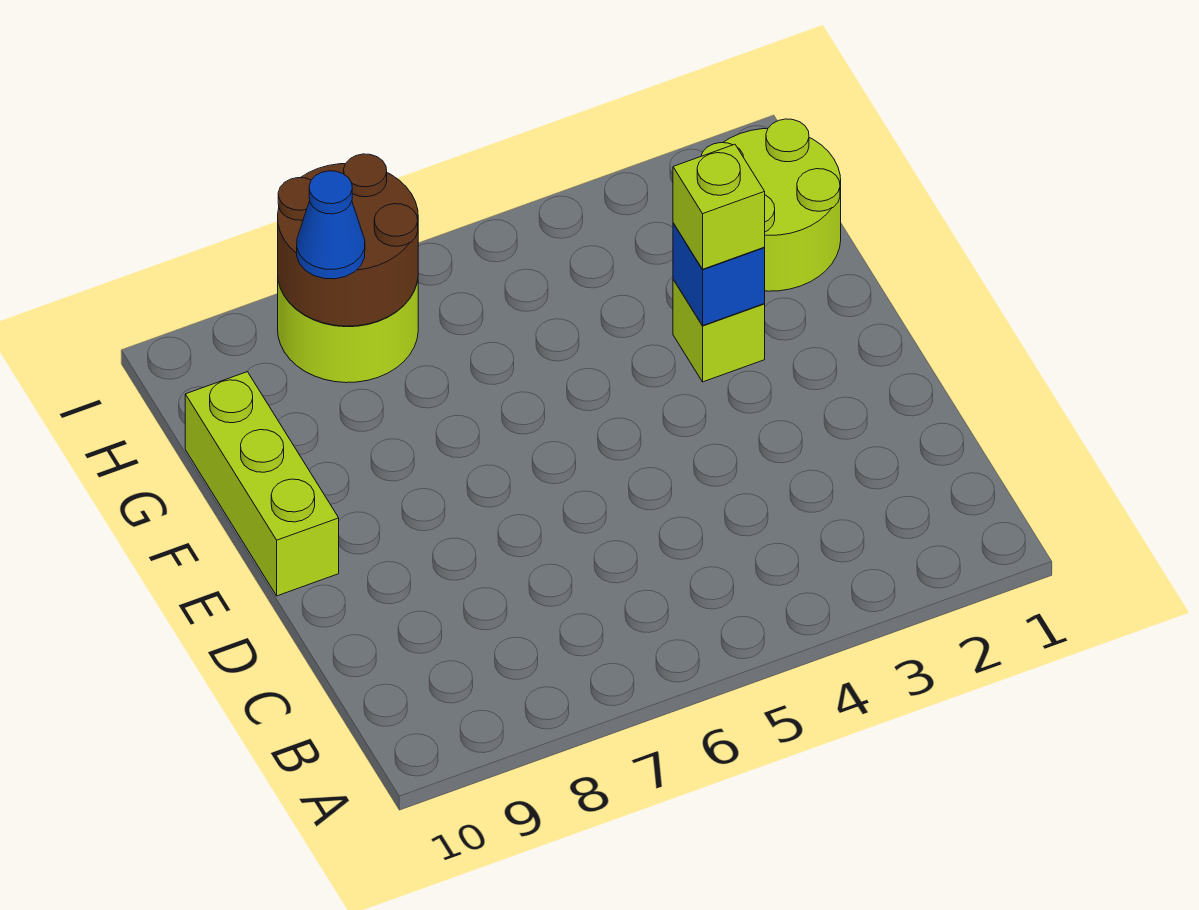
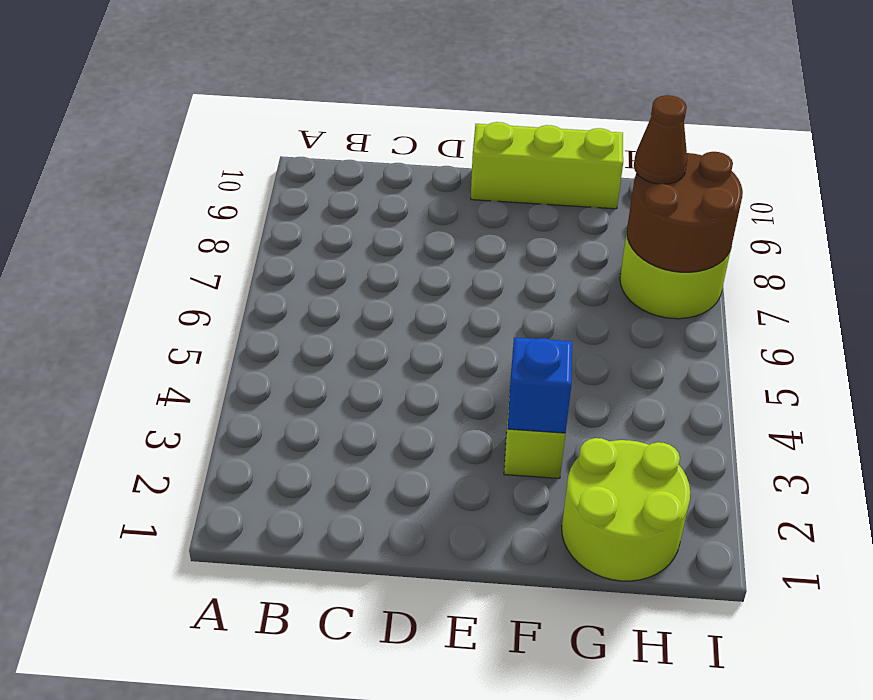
lime brick F3 level 3 -> none
blue cone H8 level 3 -> brown cone H8 level 3

